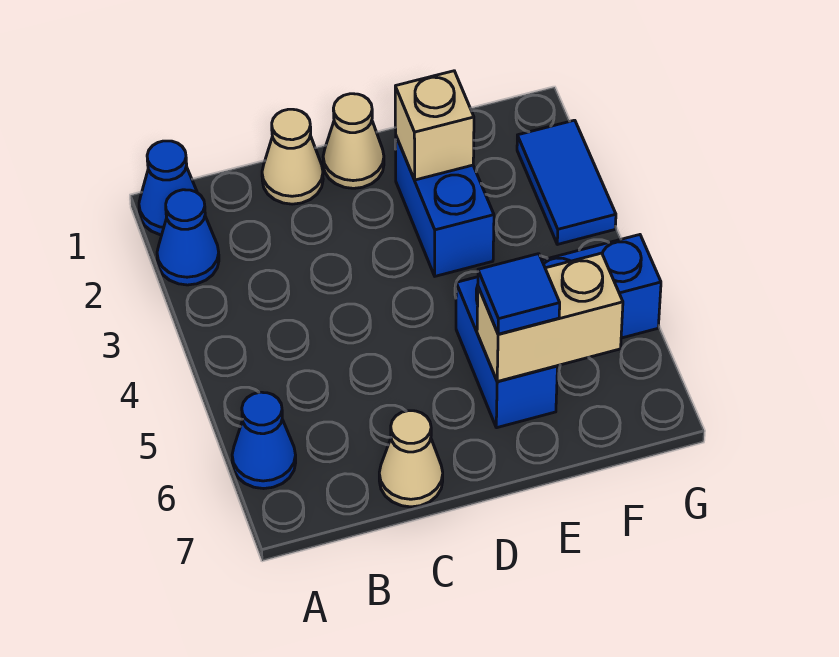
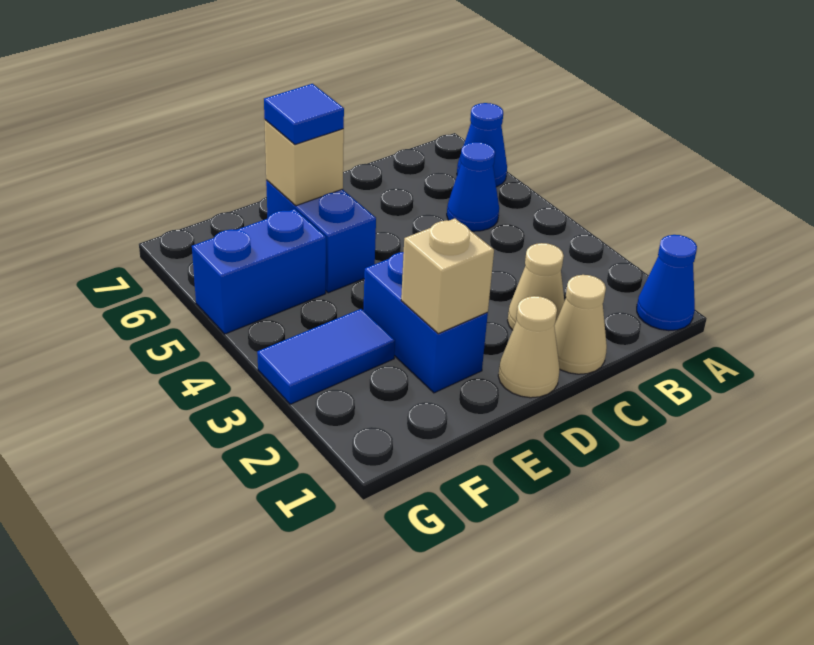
blue cone A2 level 1 -> blue cone B5 level 1
tan cone C7 level 1 -> tan cone C2 level 1
tan brick E6:F6 level 2 -> tan brick E6 level 2
blue tile G2:G3 level 1 -> blue tile F3:G3 level 1

